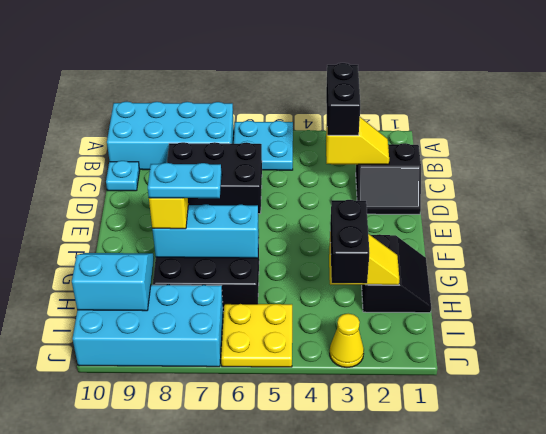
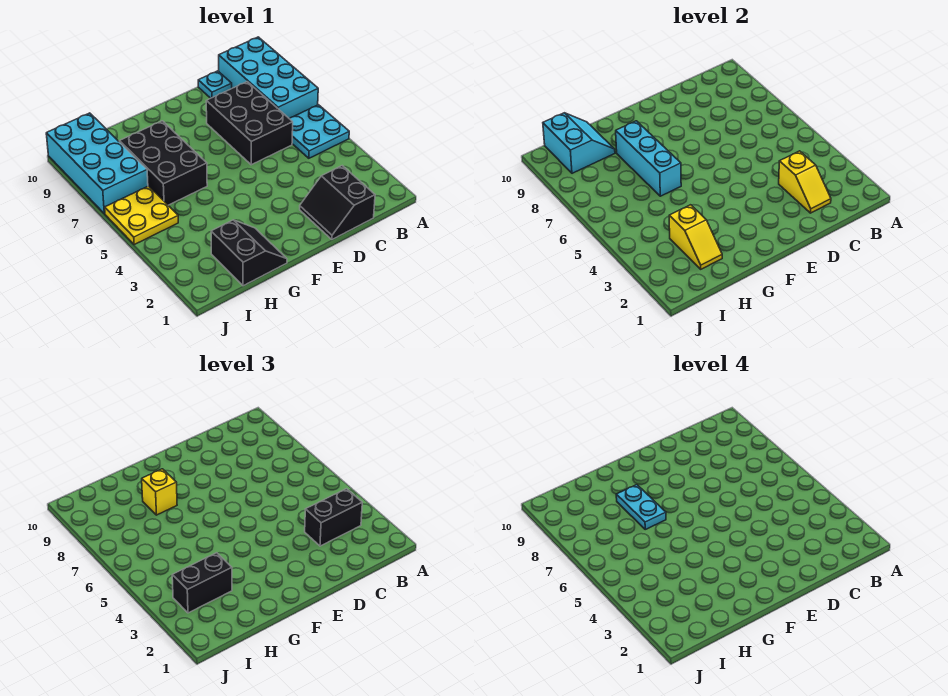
black slope G1:H2 level 1 top 2 -> black slope G1:H2 level 1 top H
yellow cone J3 level 1 -> none

